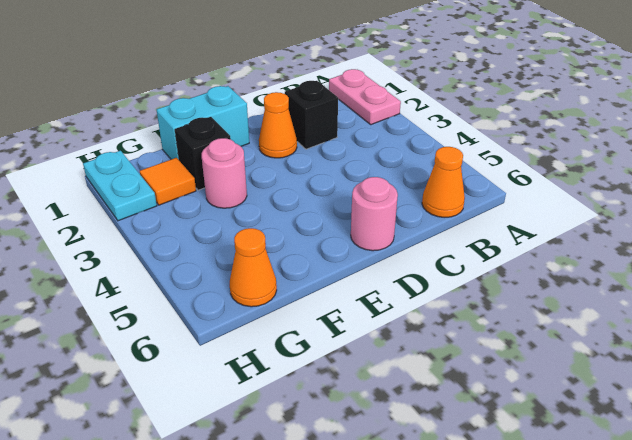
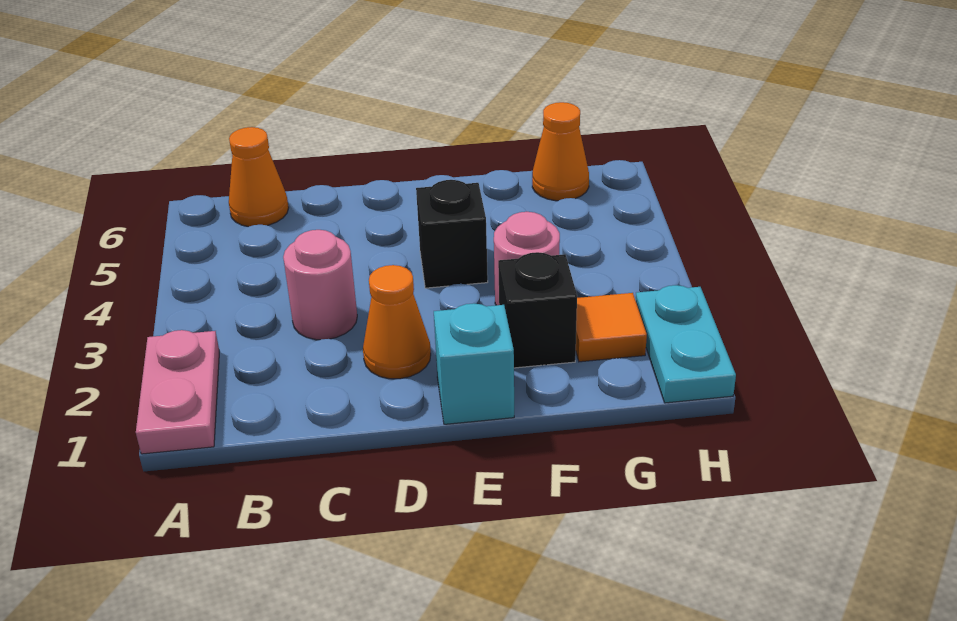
black brick C2 level 1 -> black brick E4 level 1
pink round brick D6 level 1 -> pink round brick C3 level 1
cyan brick E1:F1 level 1 -> cyan brick E1 level 1

